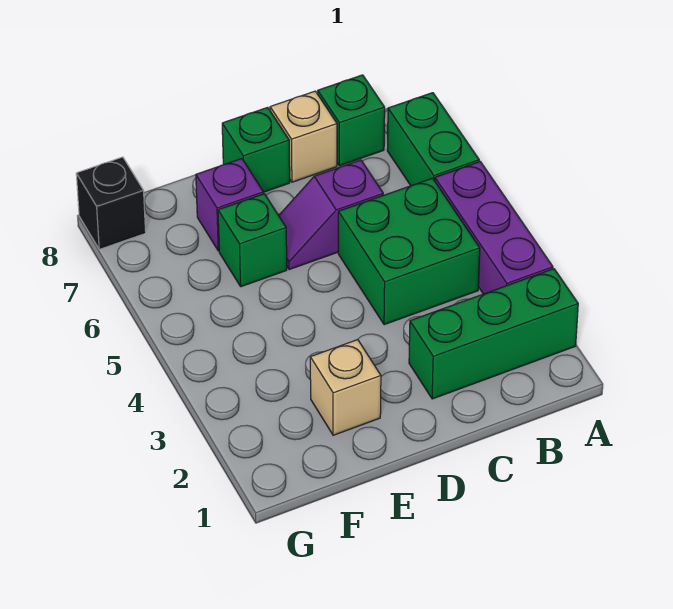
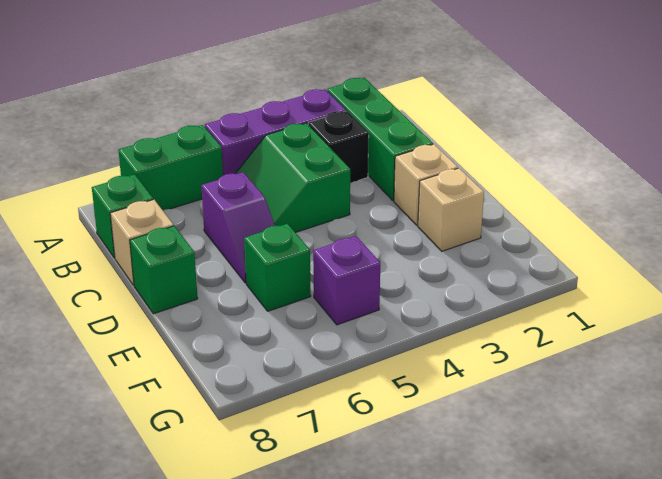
green brick B4:C5 level 1 -> green slope B4:C5 level 1 top 4
none -> tan brick D2 level 1
purple brick E7 level 1 -> purple brick F5 level 1
black brick G8 level 1 -> black brick B3 level 1

